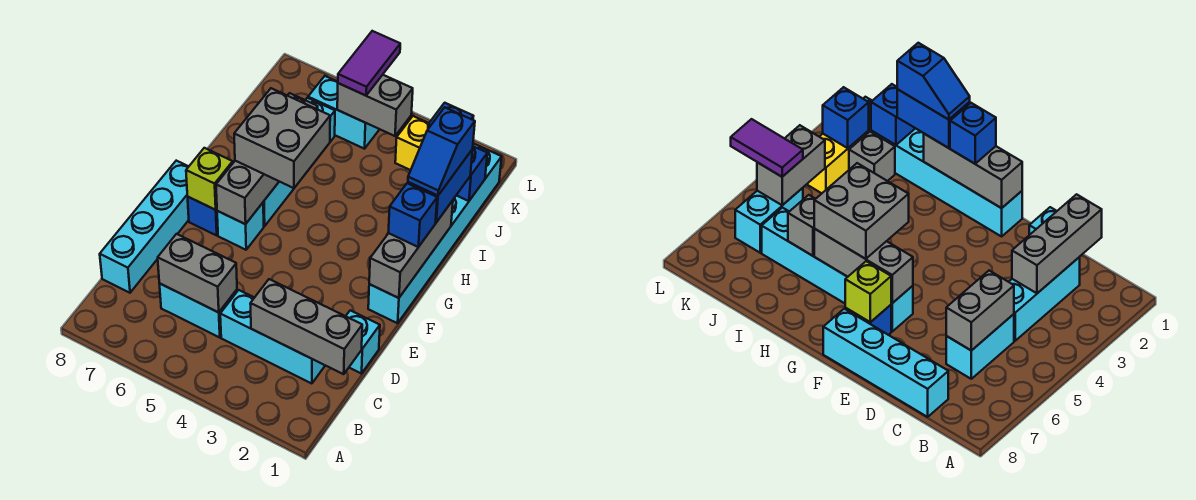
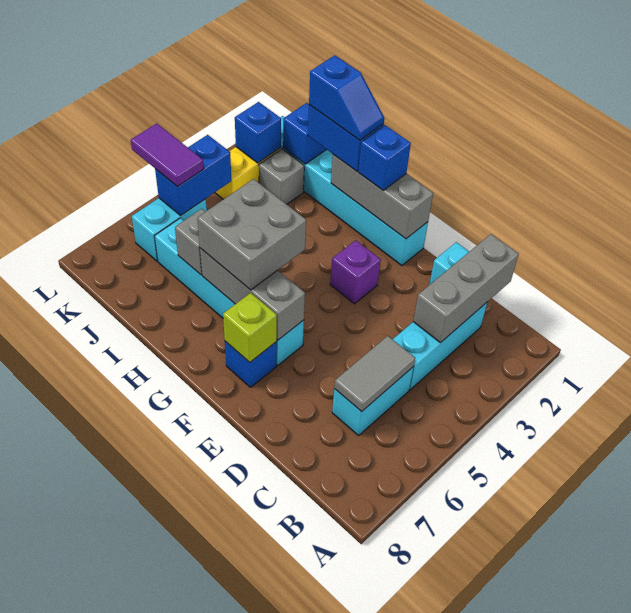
grey brick C5:C6 level 2 -> grey tile C5:C6 level 2
cyan brick C8:F8 level 1 -> none
none -> purple brick F3 level 1
grey brick K4:K5 level 2 -> blue brick K4:K5 level 2

